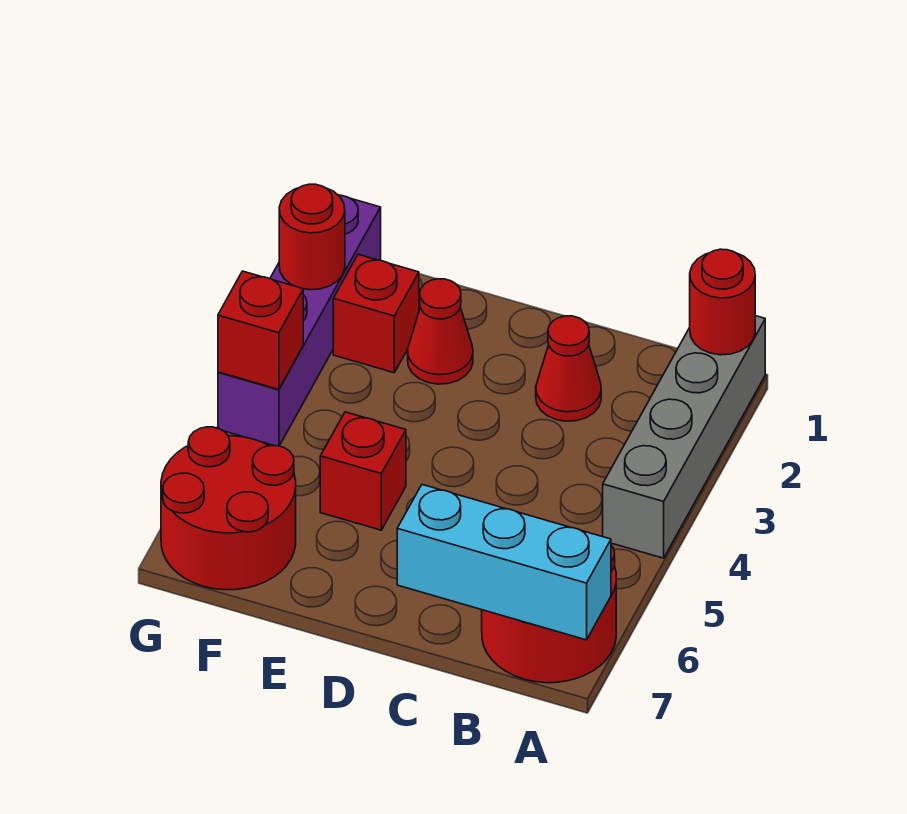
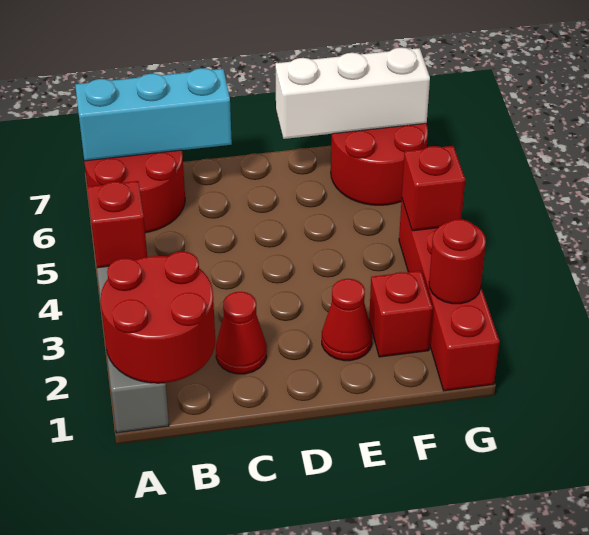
red round brick A1 level 2 -> red round brick A1:B2 level 2
red brick E5 level 1 -> red brick A4 level 2
none -> white brick E7:G7 level 2
purple brick G1:G4 level 1 -> red brick G1:G4 level 1

